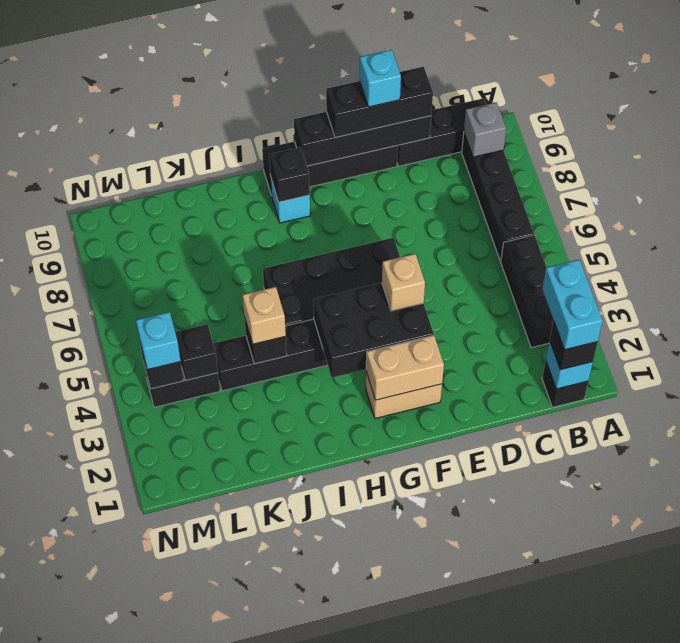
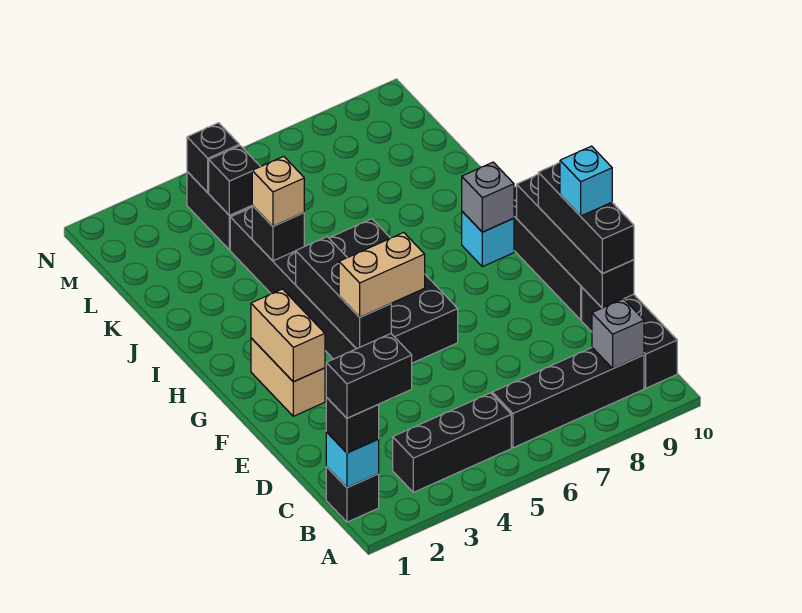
cyan brick B1:B2 level 4 -> black brick B1:B2 level 4
black brick F3:H4 level 2 -> black brick F4:H4 level 2
tan brick F4 level 3 -> tan brick F4:F5 level 3
black brick H9 level 2 -> grey brick H9 level 2
cyan brick M4 level 3 -> none

